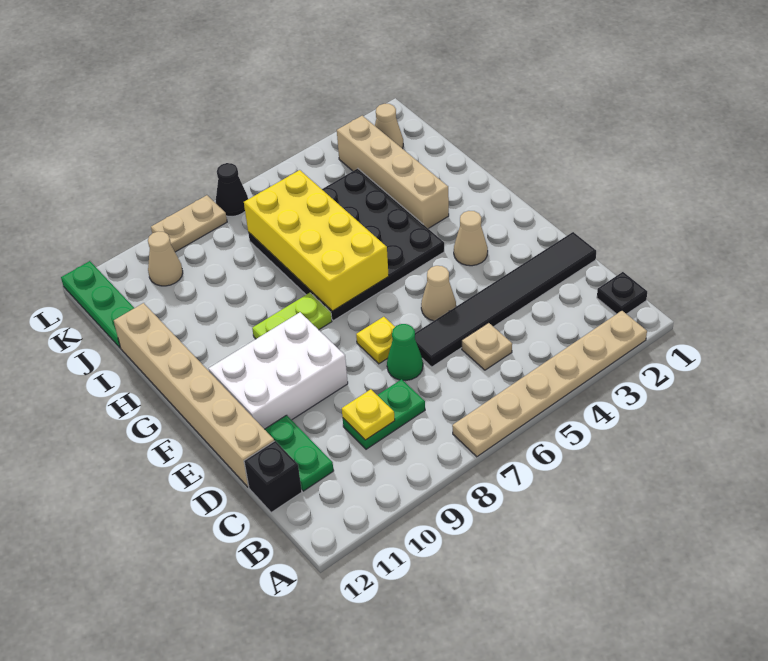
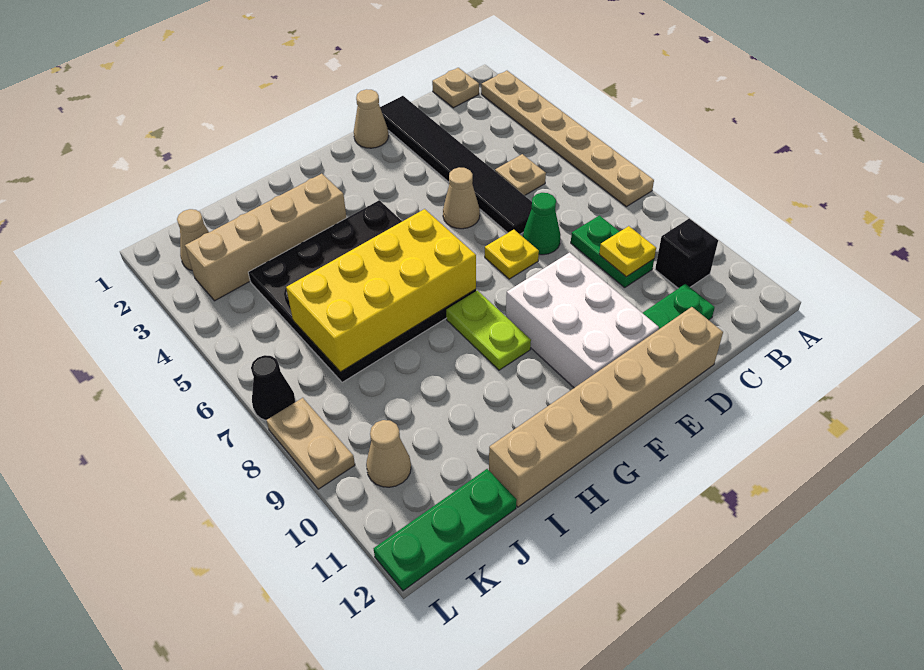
black plate B1 level 1 -> tan plate B1 level 1
black brick C12 level 1 -> black brick B10 level 1
tan cone F3 level 1 -> tan cone E1 level 1

